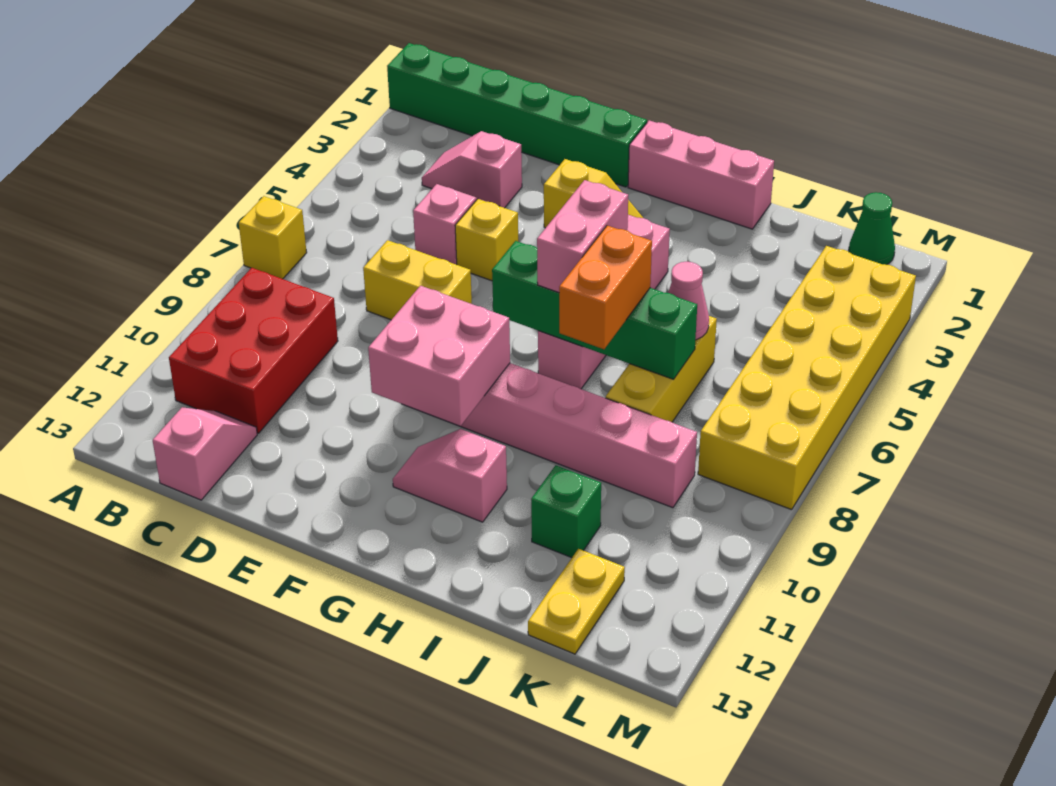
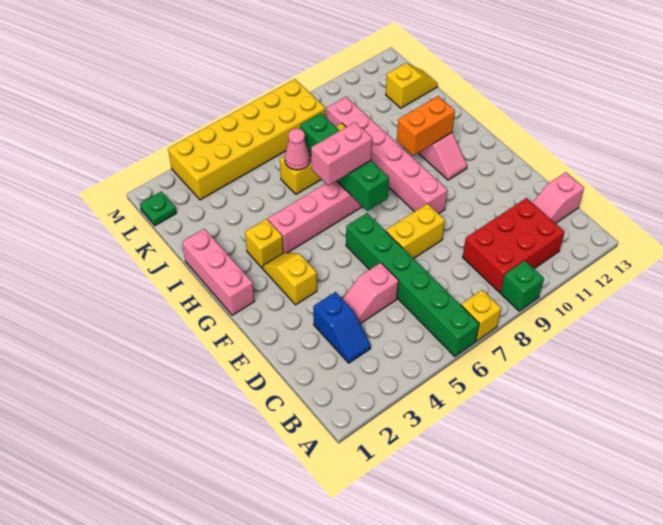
green brick A1:F1 level 1 -> green brick A6:F6 level 1
pink slope C3:D3 level 1 top D -> blue slope C3:D3 level 1 top D
yellow brick D7:E7 level 1 -> yellow brick E7:E8 level 1
yellow brick E5 level 1 -> yellow brick H3 level 1
pink brick F9:G10 level 2 -> none
orange brick I7:I8 level 3 -> orange brick H10:H11 level 2
green brick J11 level 1 -> green brick A9 level 1
yellow plate K12:K13 level 1 -> yellow slope K12:K13 level 1 top 12
green cone L1 level 1 -> green plate L1 level 1

